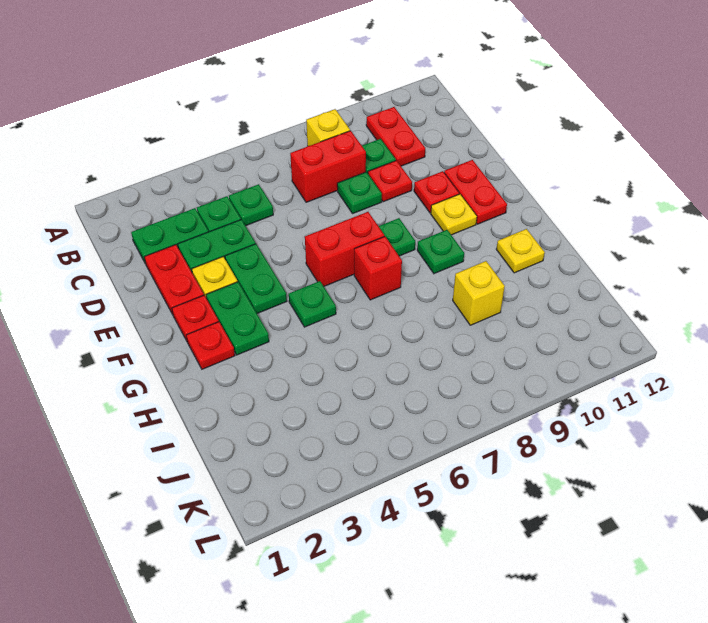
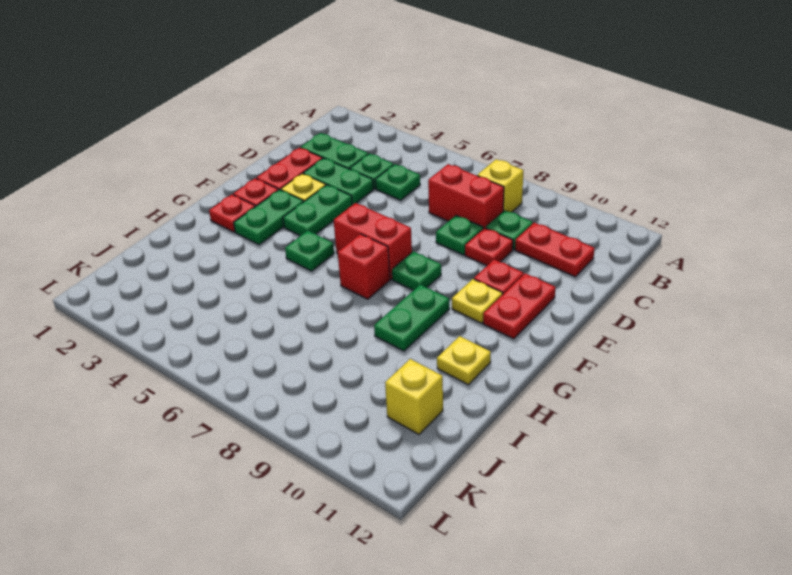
red plate B10:C10 level 1 -> red plate C10:C11 level 1
green plate G9 level 1 -> green plate G9:H9 level 1
yellow brick I9 level 1 -> yellow brick J11 level 1

